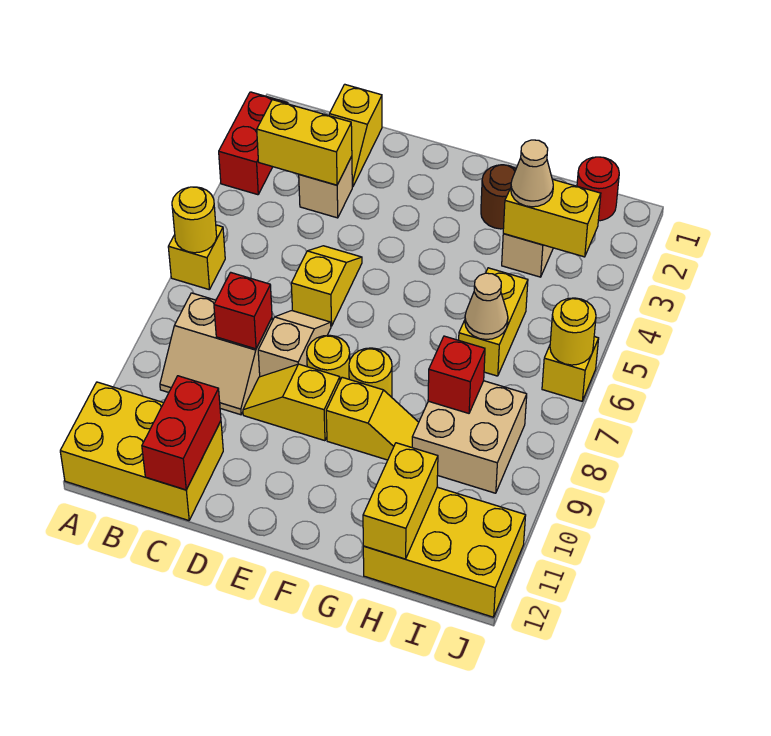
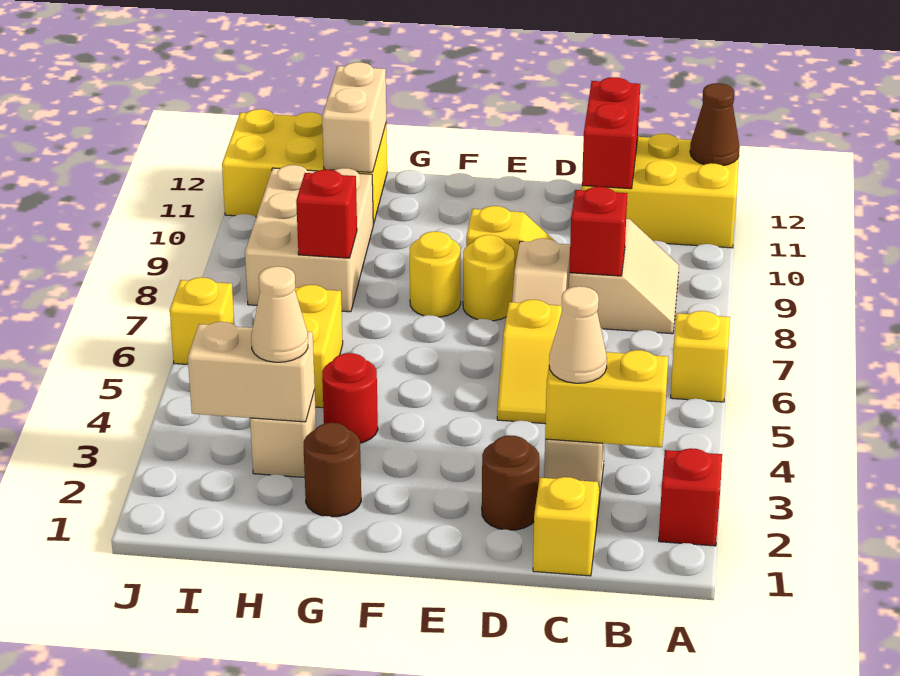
red brick A2:A3 level 1 -> red brick A2 level 1
yellow round brick A6 level 2 -> none
none -> brown cone A12 level 2
tan slope B8:C9 level 1 top 8 -> tan slope B8:C9 level 1 top C
none -> brown round brick D2 level 1
yellow slope F9:G9 level 1 top F -> none
yellow brick H3:I3 level 2 -> tan brick H3:I3 level 2
tan cone H6 level 2 -> tan cone C3 level 3
tan brick H8:I9 level 1 -> tan brick H8:I10 level 1
yellow brick H11:H12 level 2 -> tan brick H11:H12 level 2
red round brick I1 level 1 -> red round brick G4 level 1
yellow round brick J6 level 2 -> none

